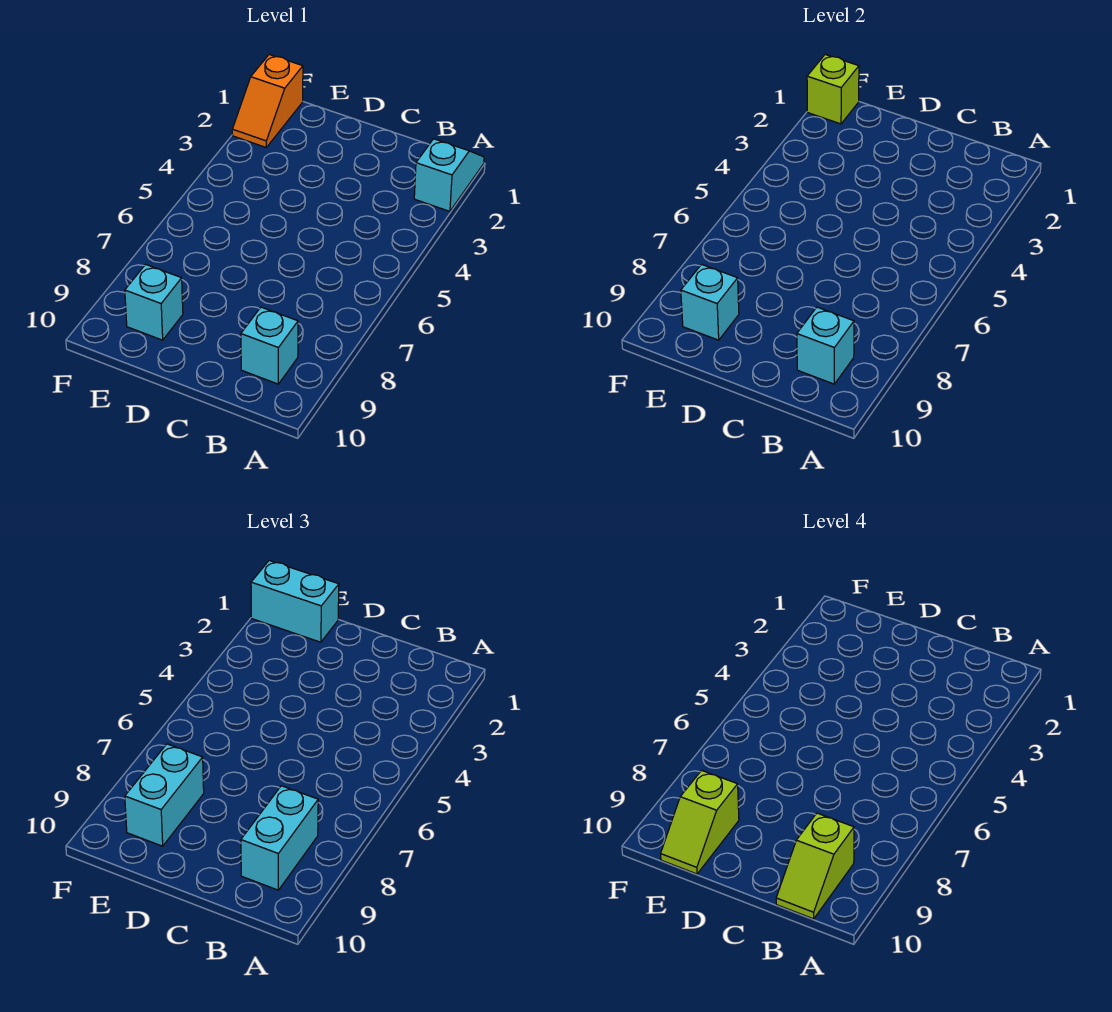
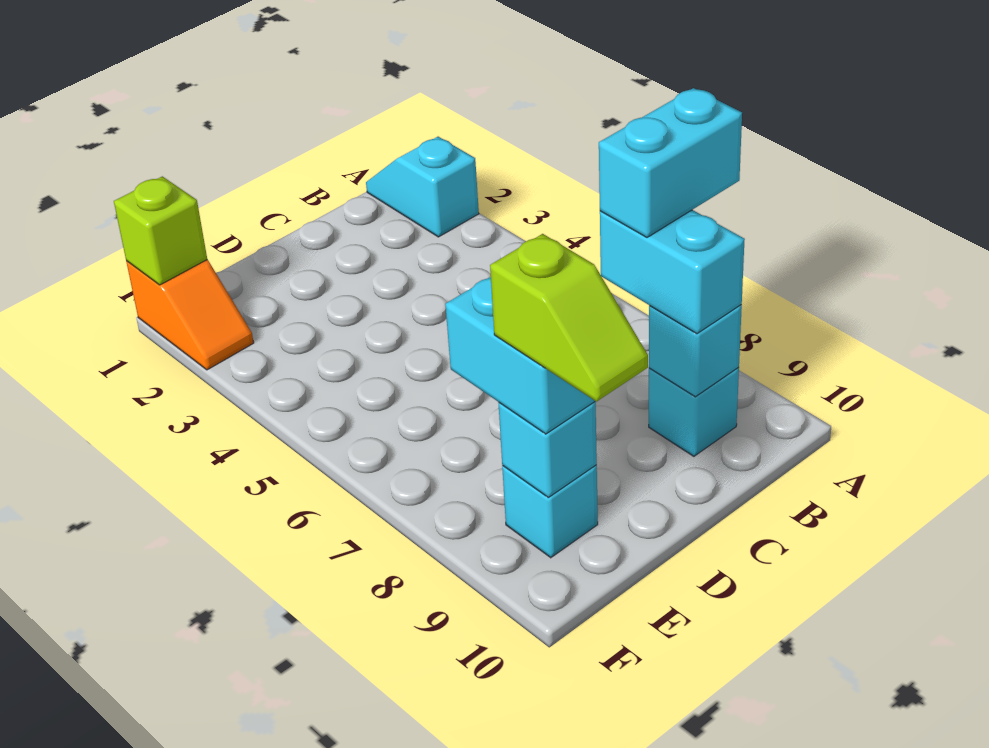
lime slope B9:B10 level 4 top 9 -> none
cyan brick E1:F1 level 3 -> cyan brick A8:B8 level 4

